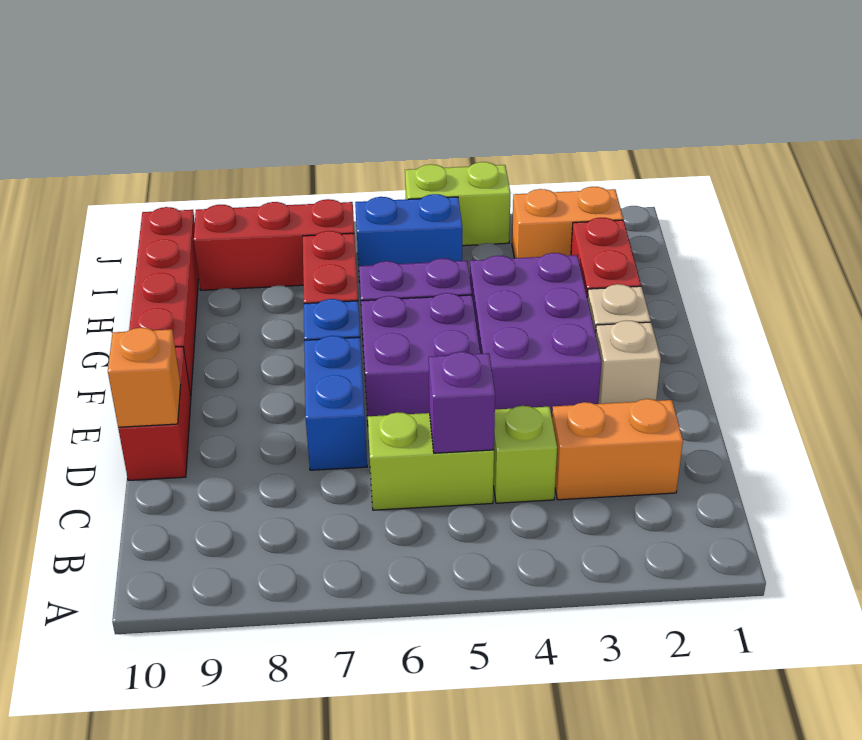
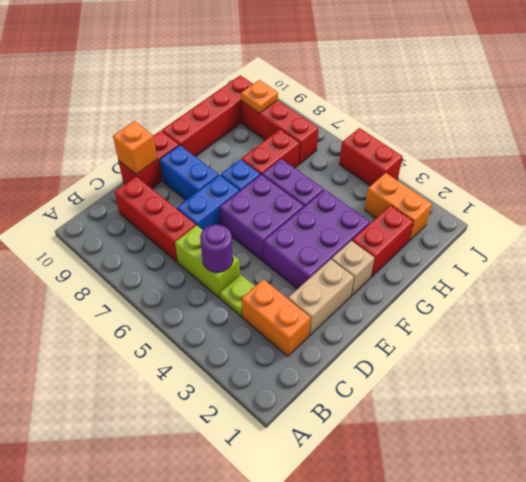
lime brick C4 level 1 -> lime plate C4 level 1
purple brick C5 level 2 -> purple round brick C5 level 2
none -> red brick C7:C9 level 1
tan brick E2 level 1 -> tan brick D2:E2 level 1
blue brick I5:I6 level 1 -> blue brick E8:E9 level 1
none -> orange plate I9 level 2
lime brick J4:J5 level 1 -> red brick J4:J5 level 1

